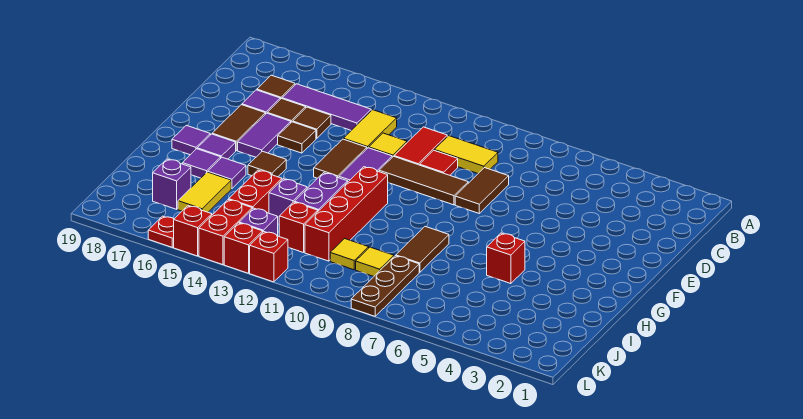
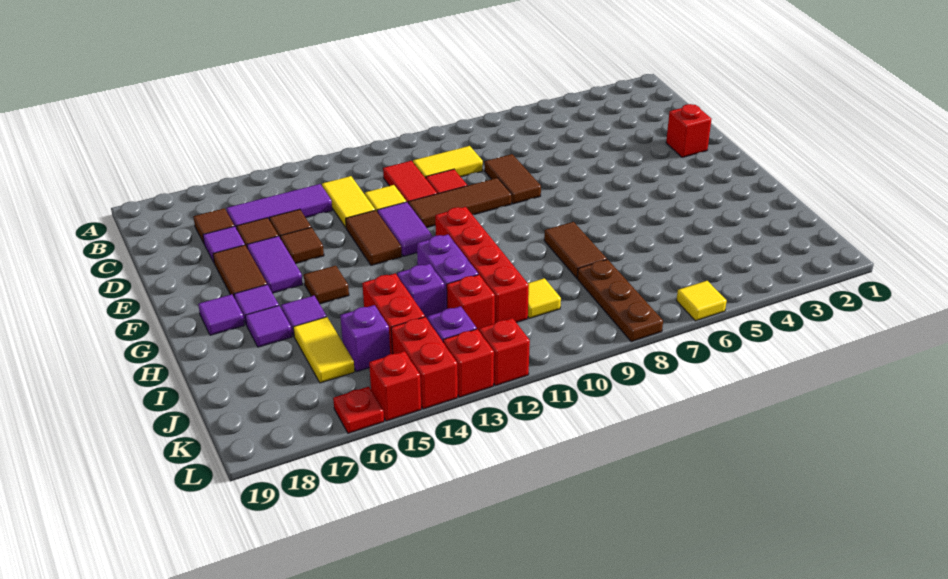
red brick H5 level 1 -> red brick E2 level 1
yellow tile J9 level 1 -> yellow tile L6 level 1
purple brick J17 level 1 -> purple brick J15 level 1

